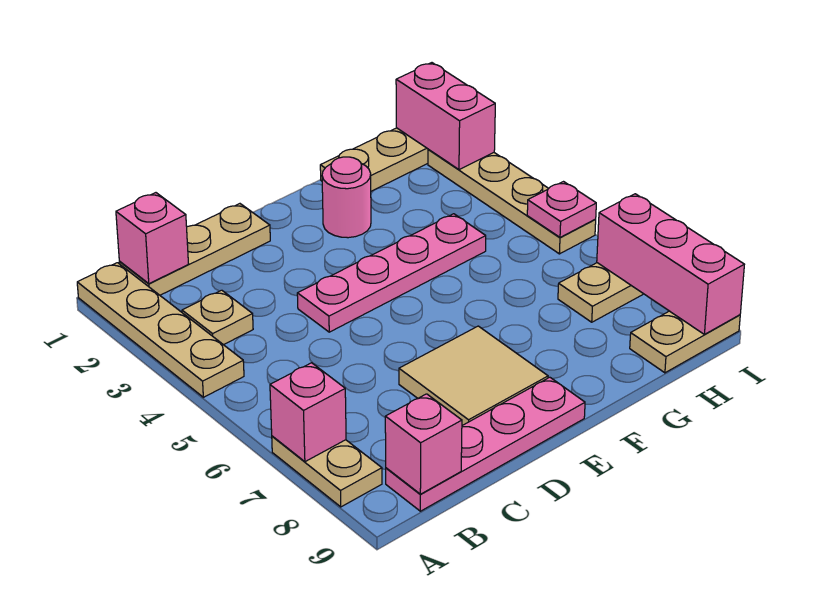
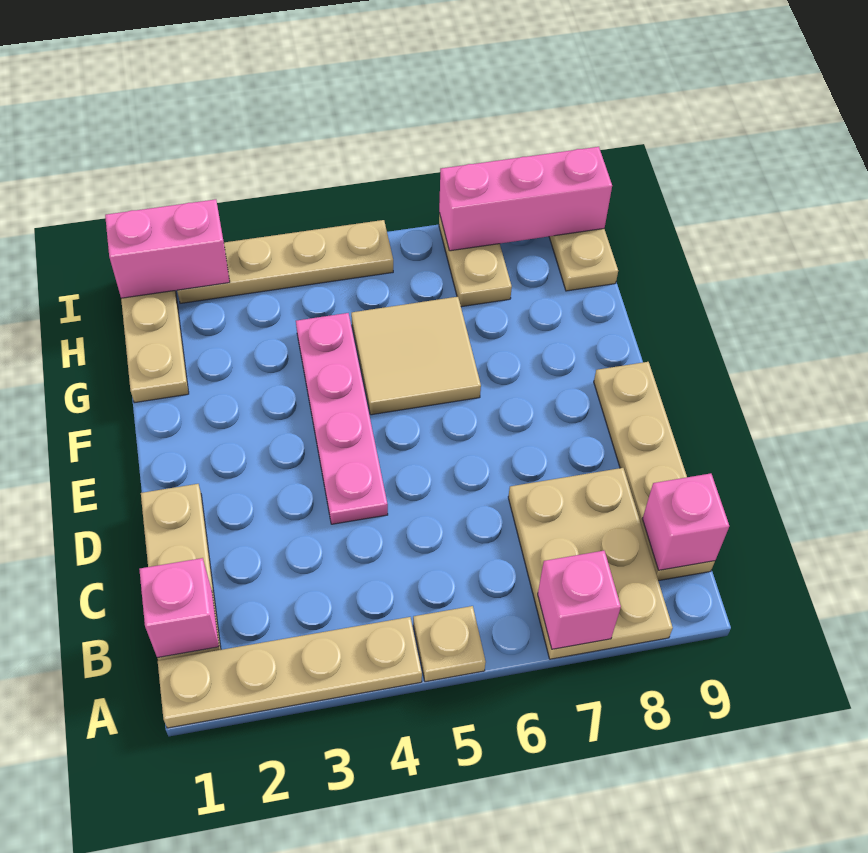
tan plate A7:A8 level 1 -> tan plate A7:C8 level 1
tan plate B3 level 1 -> tan plate A5 level 1
pink plate B9:E9 level 1 -> tan plate B9:E9 level 1
tan tile D7:E8 level 1 -> tan tile F5:G6 level 1
pink round brick F2 level 1 -> none
pink plate I5 level 2 -> none

